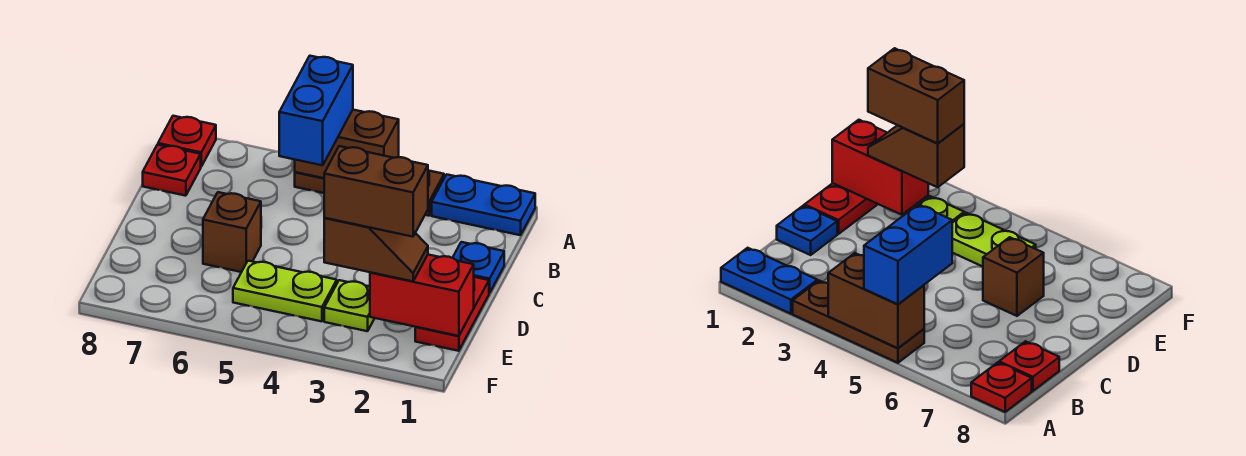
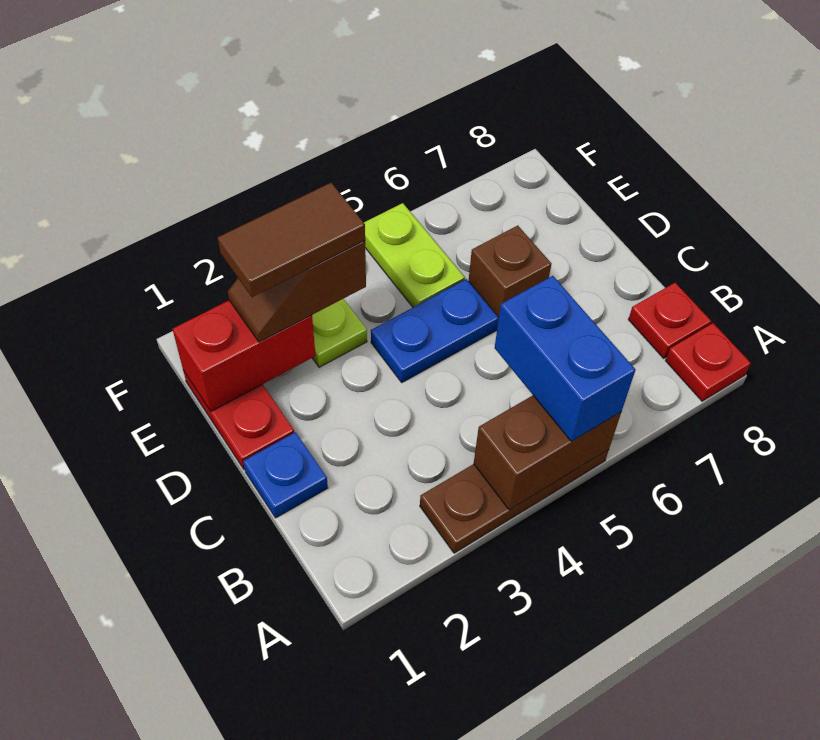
blue plate A1:A2 level 1 -> blue plate D4:D5 level 1
brown brick E2:E3 level 4 -> brown tile E2:E3 level 4
lime plate E4:E5 level 1 -> lime plate E5:F5 level 1

